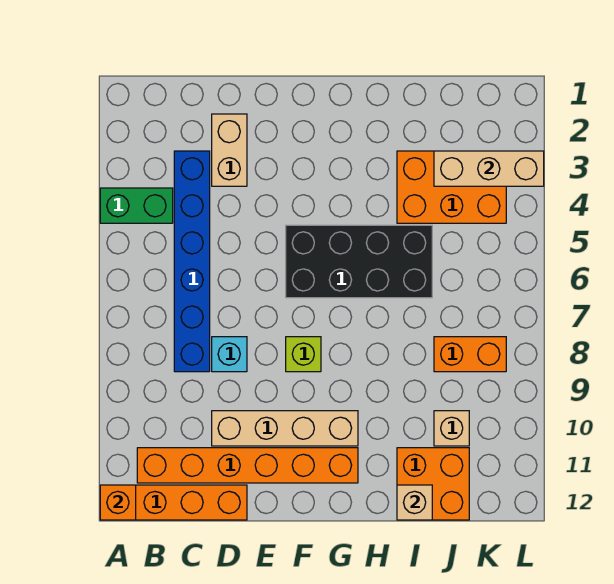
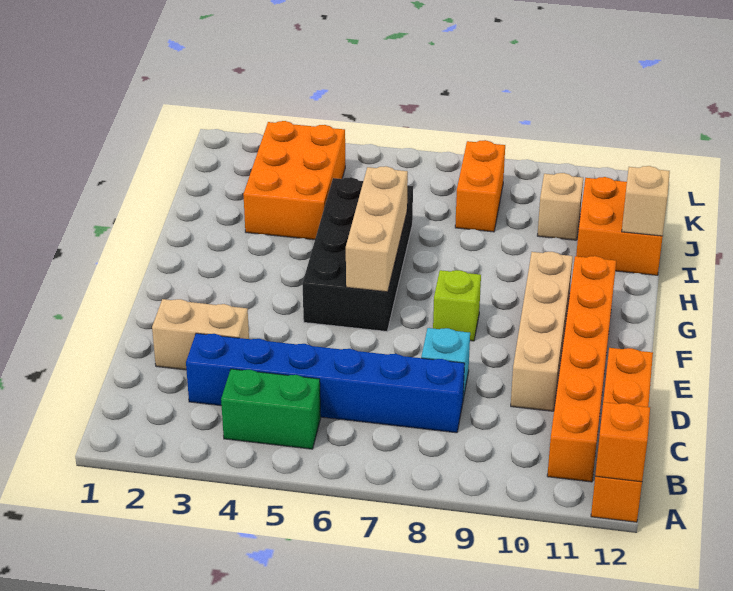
green brick A4:B4 level 1 -> green brick B4:B5 level 1
tan brick J3:L3 level 2 -> tan brick F6:H6 level 2

